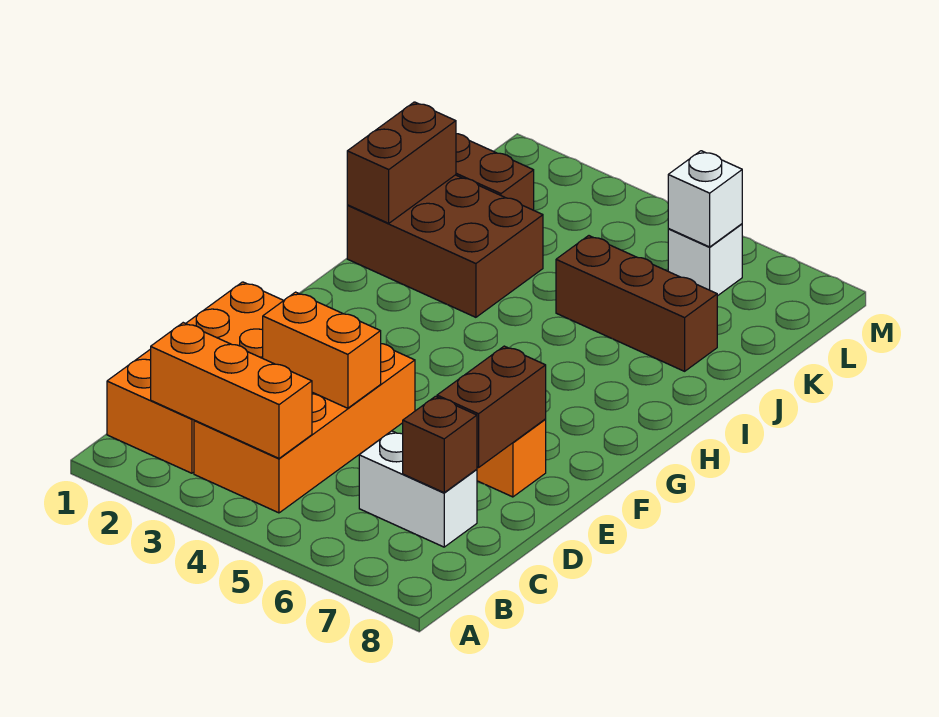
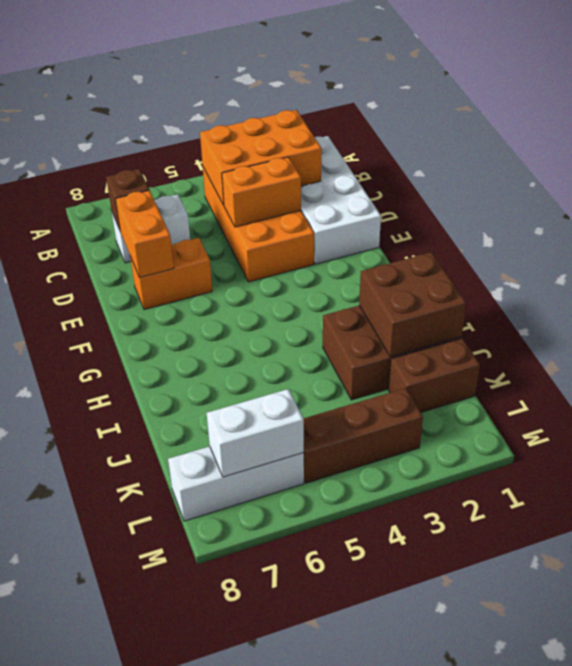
orange brick B1:E2 level 1 -> white brick B1:E2 level 1
orange brick B2:B4 level 2 -> orange brick B2:C4 level 2
brown brick D7:E7 level 2 -> orange brick D7:E7 level 2
brown brick I1:J1 level 2 -> brown brick I1:J2 level 2
brown brick J5:J7 level 1 -> brown brick L3:L5 level 1
white brick L6 level 1 -> white brick L6:L8 level 1
white brick L6 level 2 -> white brick L6:L7 level 2

